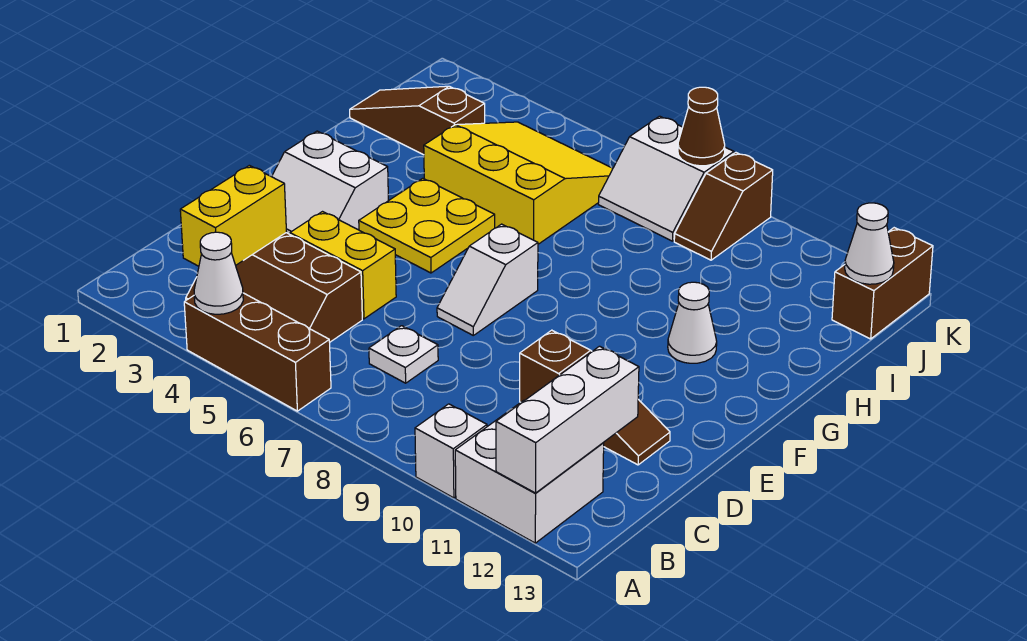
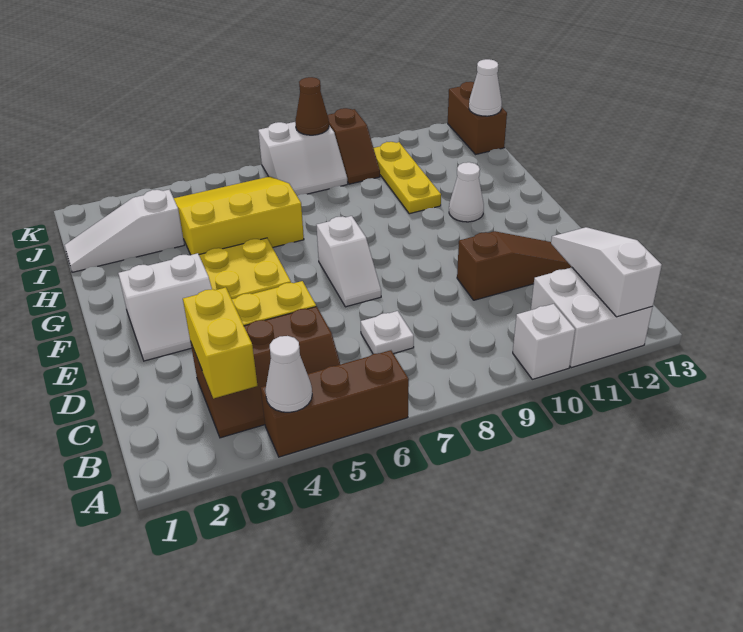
white brick A12:C12 level 2 -> white slope A12:C12 level 2 top A
none -> yellow plate H10:J10 level 1
brown slope I1:I3 level 1 top 3 -> white slope I1:I3 level 1 top 3

